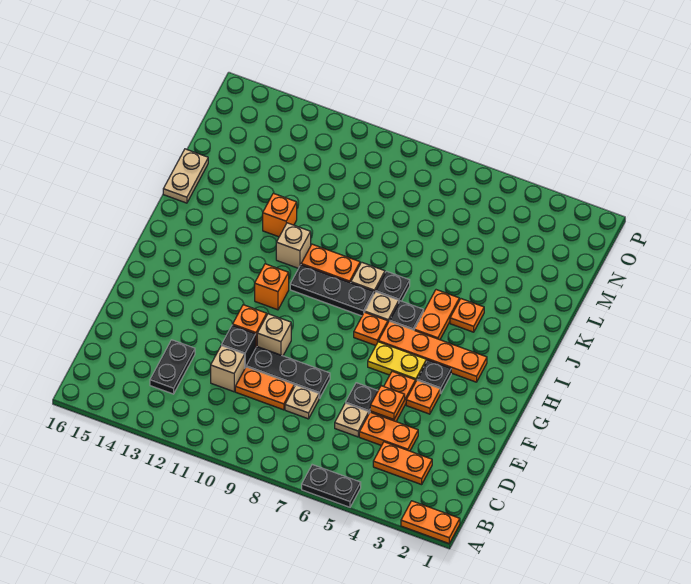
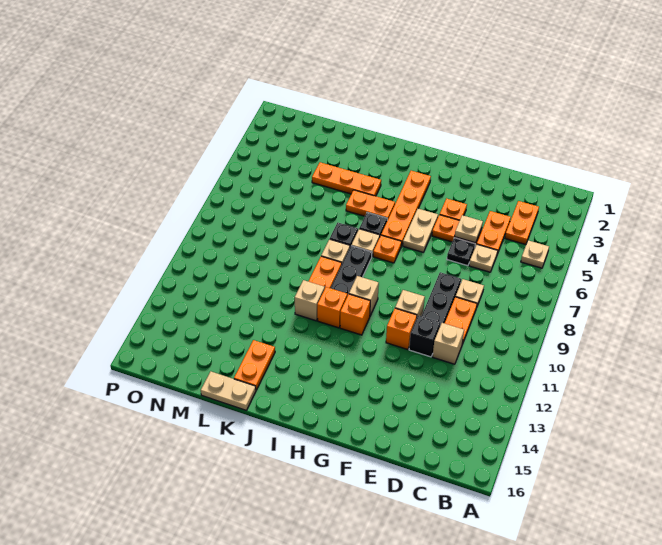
orange plate A1:A2 level 1 -> orange plate K14:K15 level 1
black plate A5:A6 level 1 -> none
none -> tan plate B5 level 1
black plate C13:D13 level 1 -> none
orange plate E5 level 2 -> tan plate E5 level 2
black plate G4 level 1 -> none
yellow plate G5:G6 level 1 -> tan plate G5:G6 level 1
none -> tan brick H10 level 1
orange plate J4 level 1 -> orange plate J4:L4 level 1
orange brick K12 level 1 -> orange brick I11 level 1

